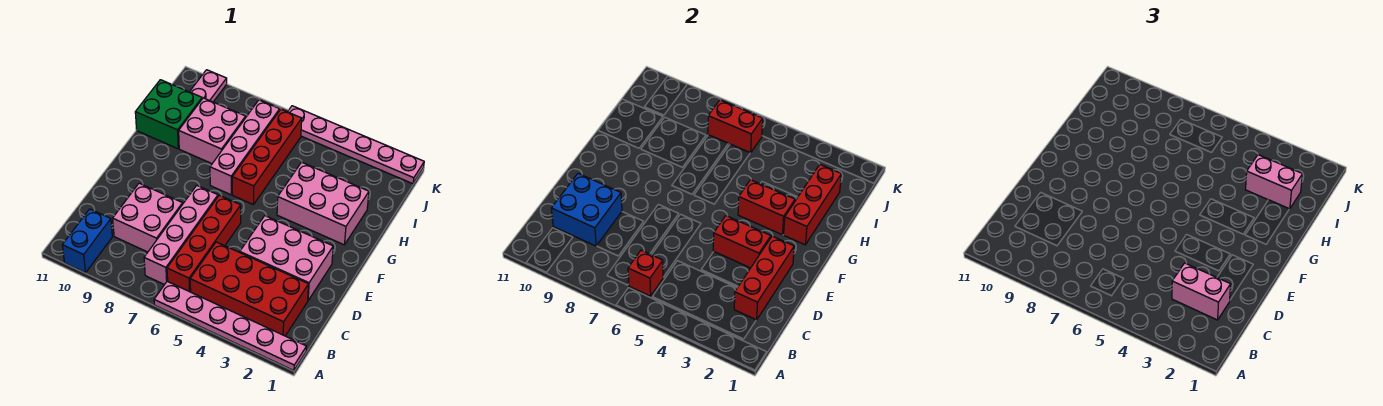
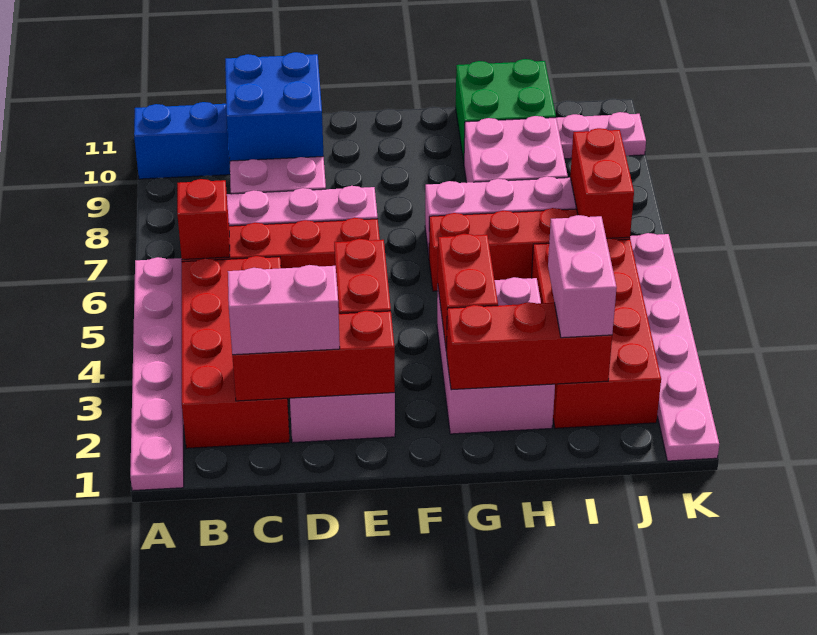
pink brick C2:C3 level 3 -> pink brick C2:D2 level 3
none -> red brick I2:J5 level 1

